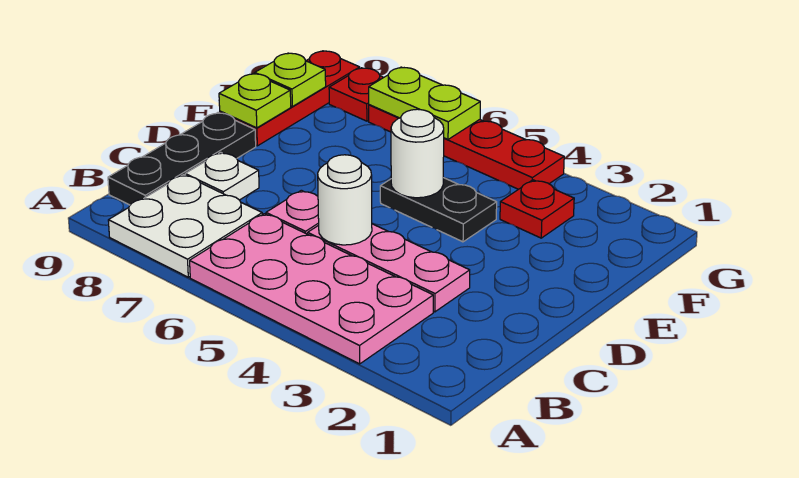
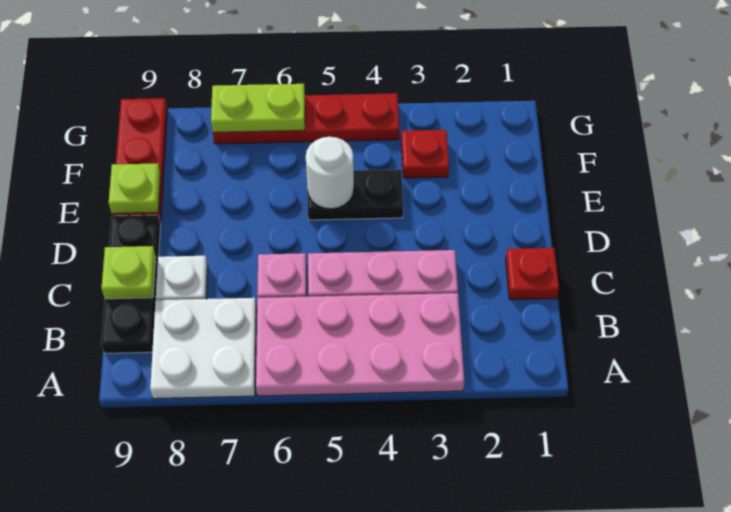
white round brick C5 level 2 -> none
lime plate F9 level 2 -> lime plate C9 level 2
red plate G8 level 1 -> red plate C1 level 1

